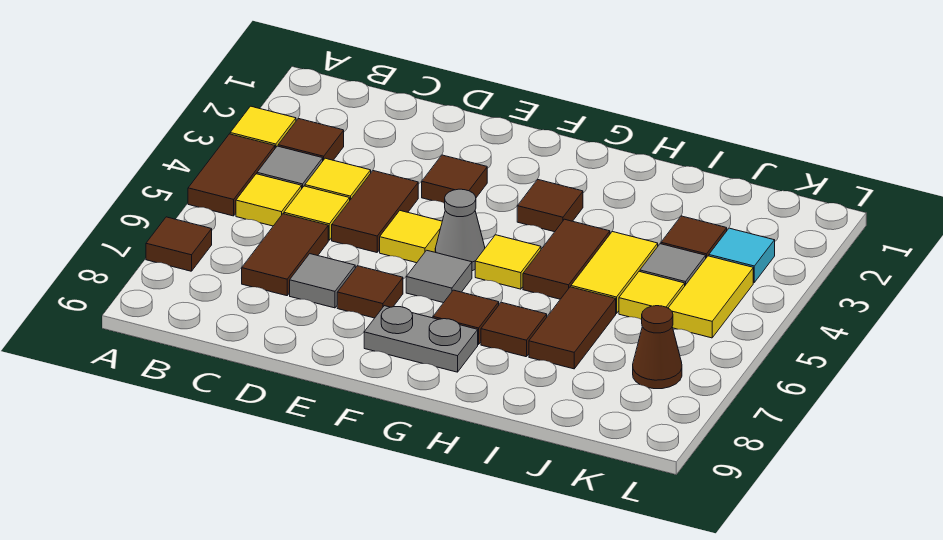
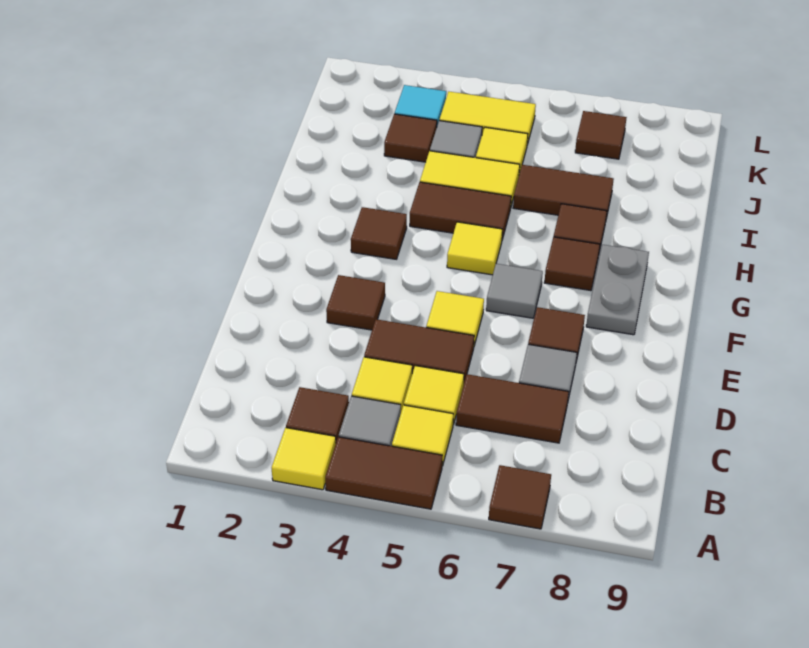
grey cone F5 level 1 -> none
brown cone K7 level 1 -> brown tile K7 level 1

